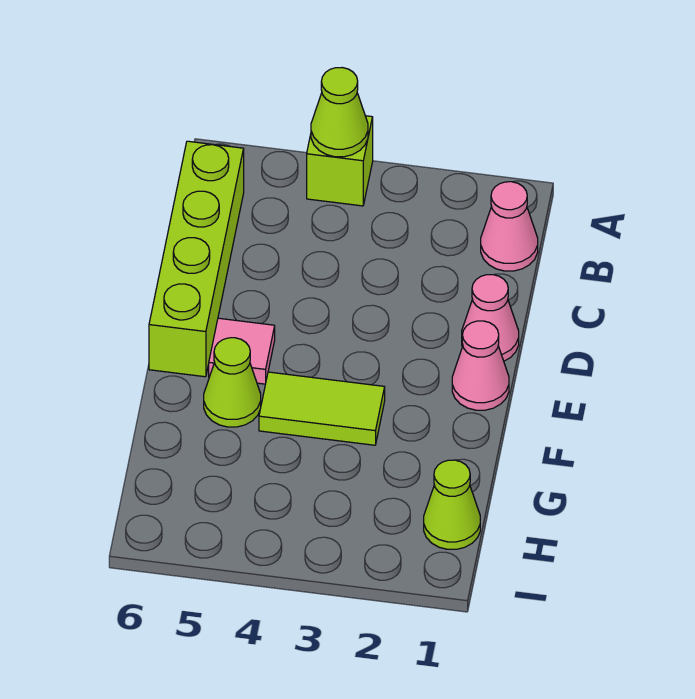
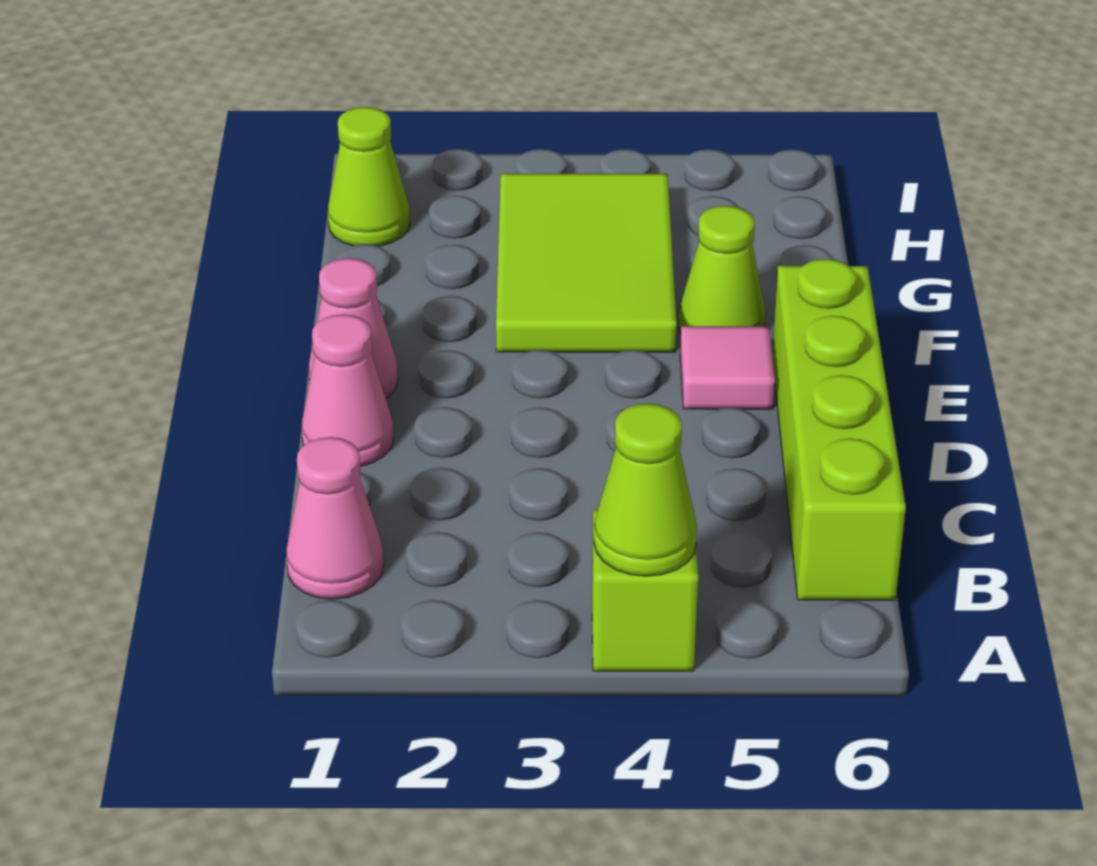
lime tile F3:F4 level 1 -> lime tile F3:H4 level 1

